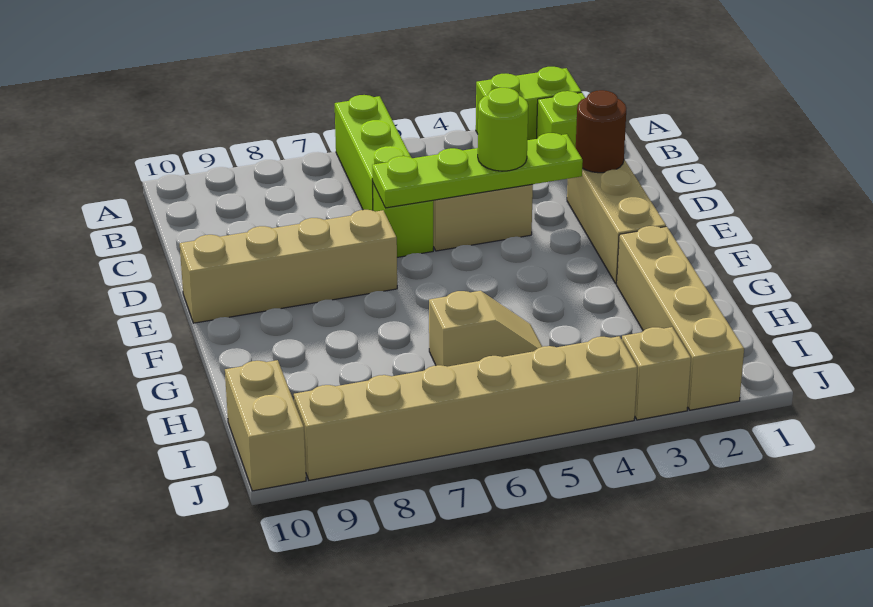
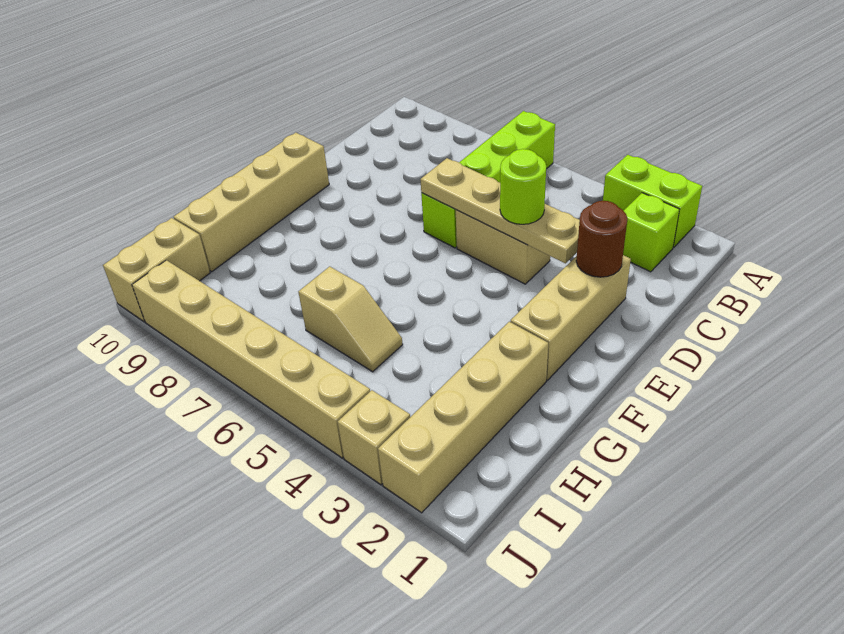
lime plate D3:D6 level 2 -> tan plate D3:D6 level 2
tan brick E7:E10 level 1 -> tan brick E10:H10 level 1

